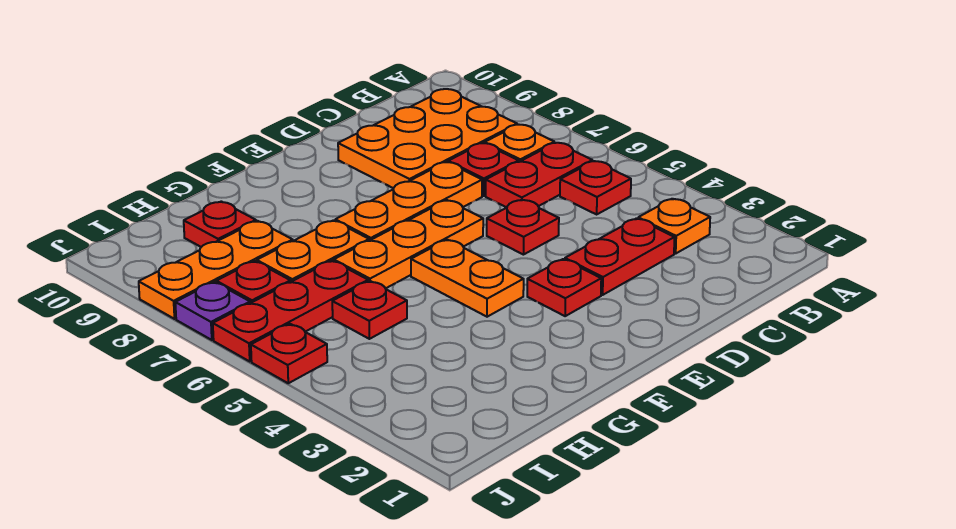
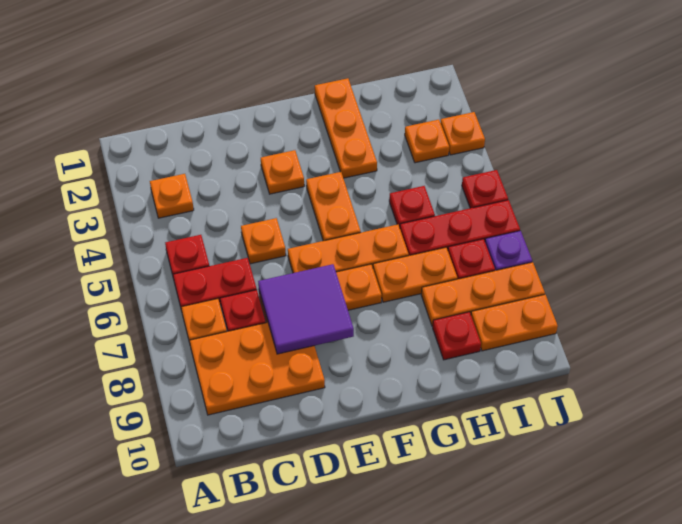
red plate C3:D3 level 1 -> none
red plate D5 level 1 -> orange plate D5 level 1
none -> purple tile D7:E8 level 2
red plate E3 level 1 -> orange plate E3 level 1
none -> orange plate G1:G3 level 1
none -> orange plate I3 level 1
none -> orange plate I9:J9 level 1
none -> orange plate J3 level 1

